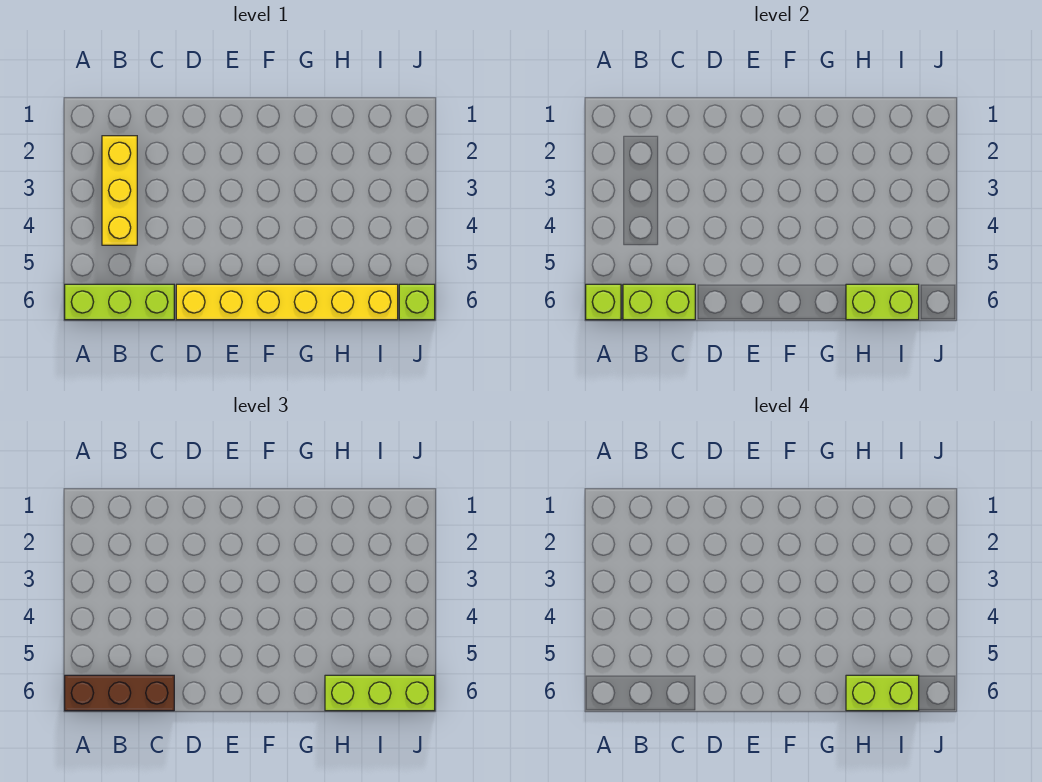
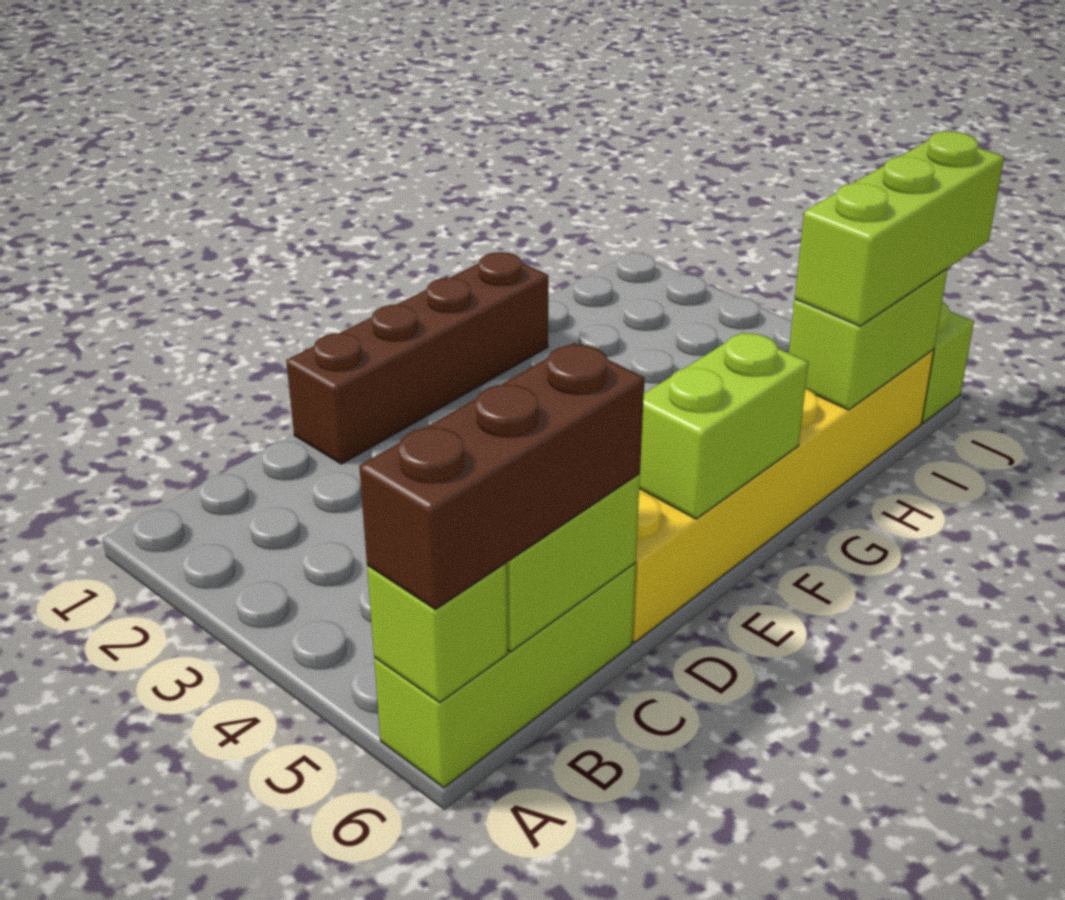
yellow brick B2:B4 level 1 -> none
none -> brown brick D1:G1 level 1
lime brick H6:I6 level 4 -> lime brick E6:F6 level 2

